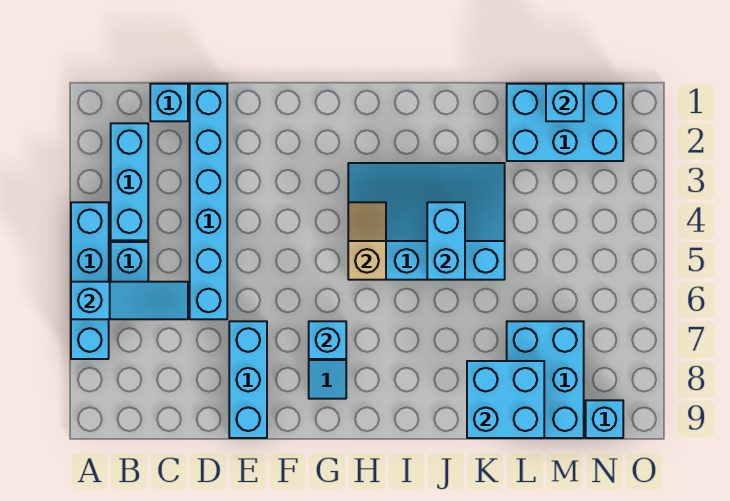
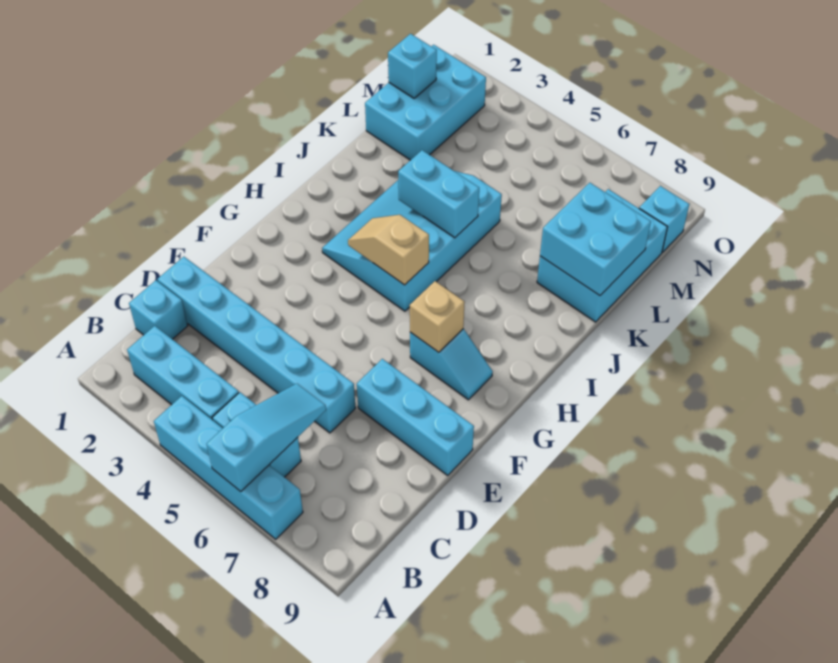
cyan brick G7 level 2 -> tan brick G7 level 2
cyan brick L7:M9 level 1 -> cyan brick K8:M9 level 1

